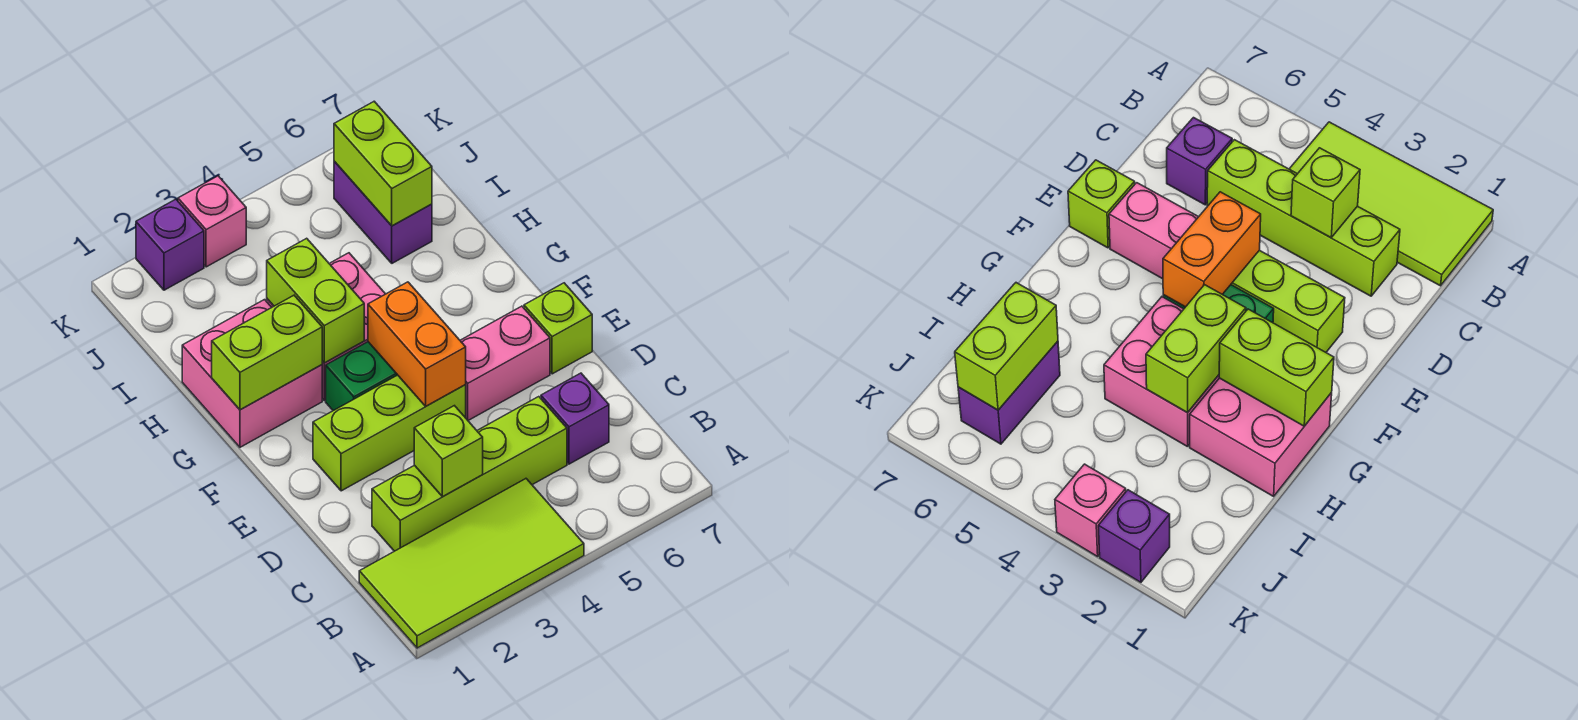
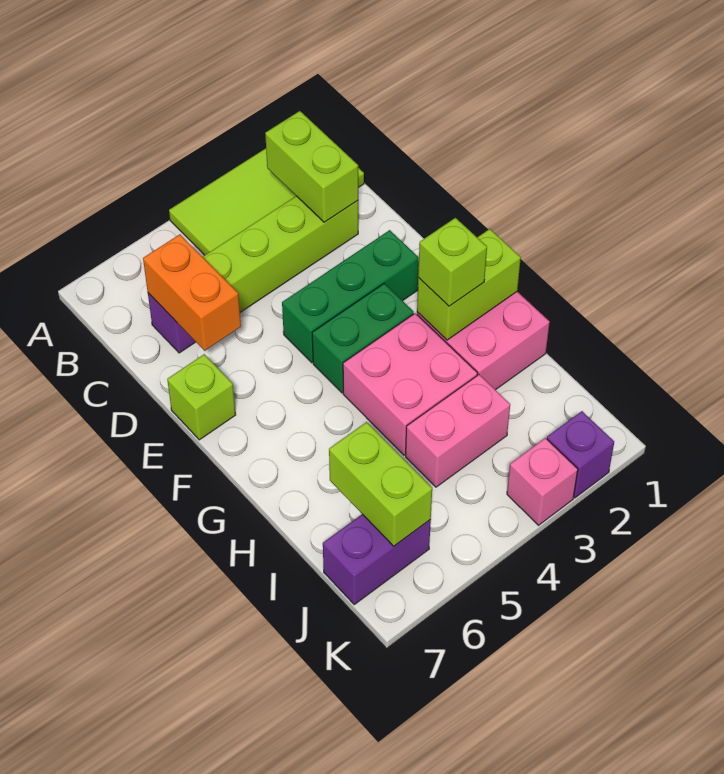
lime brick C3 level 2 -> lime brick G2 level 3
lime brick E2:E4 level 1 -> green brick E2:E4 level 1
orange brick E4:F4 level 2 -> orange brick C6:D6 level 2
pink brick E5:E6 level 1 -> pink brick I3:I4 level 1
lime brick G3:H3 level 2 -> lime brick B2:C2 level 2
purple brick I6:J6 level 1 -> purple brick J6:J7 level 1

